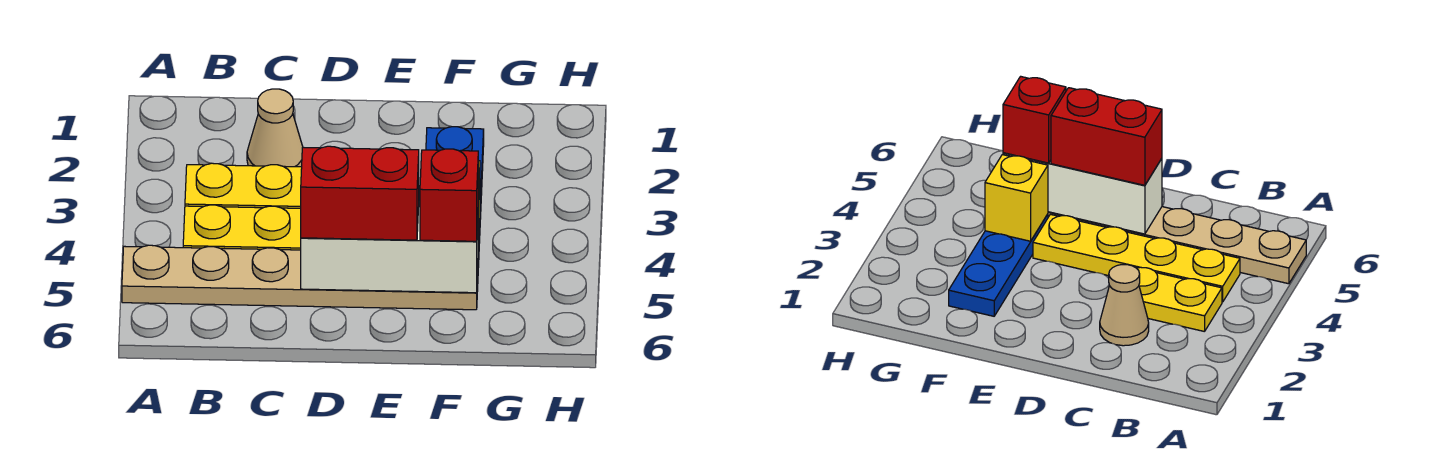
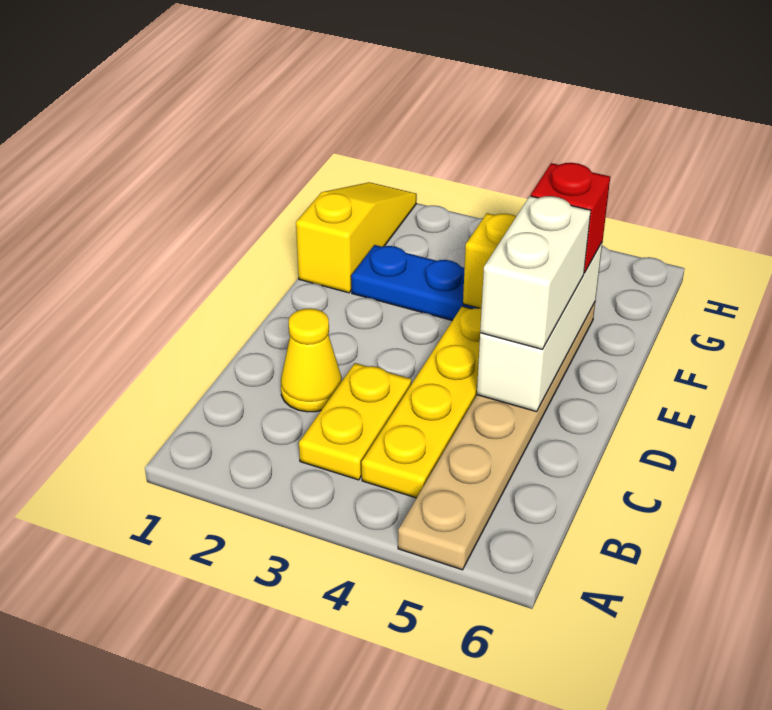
tan cone C2 level 1 -> yellow cone C2 level 1
red brick D5:E5 level 3 -> white brick D5:E5 level 3
none -> yellow slope F1:H1 level 1 top F

